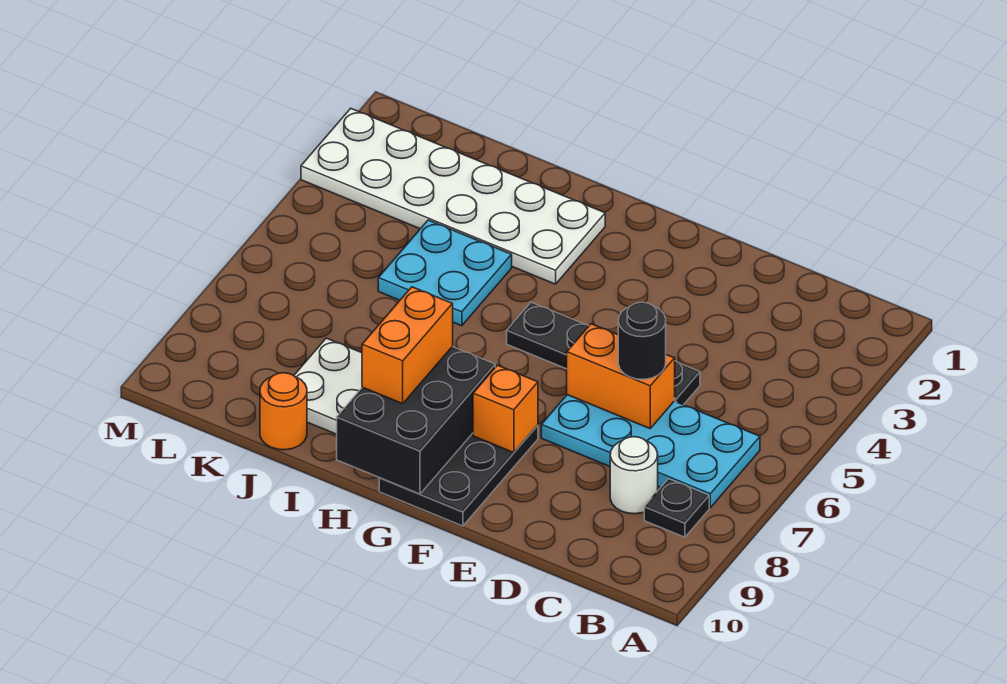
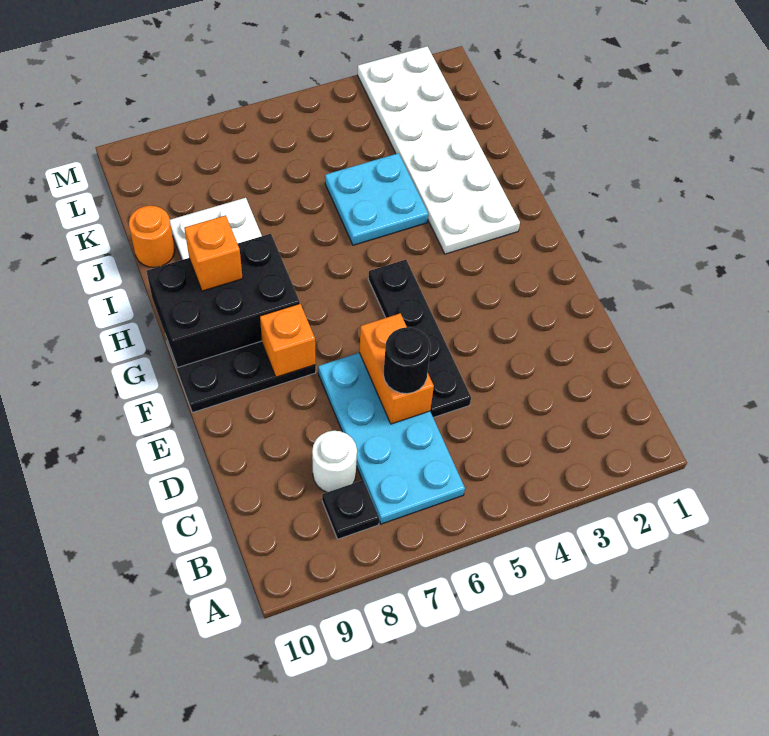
orange brick H8:H9 level 3 -> orange brick H9 level 3

